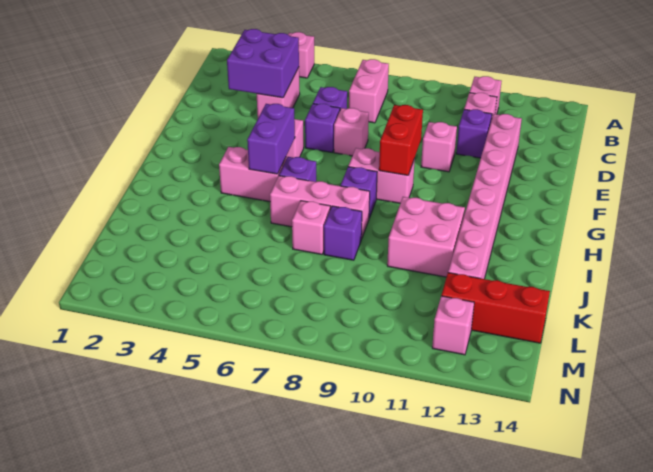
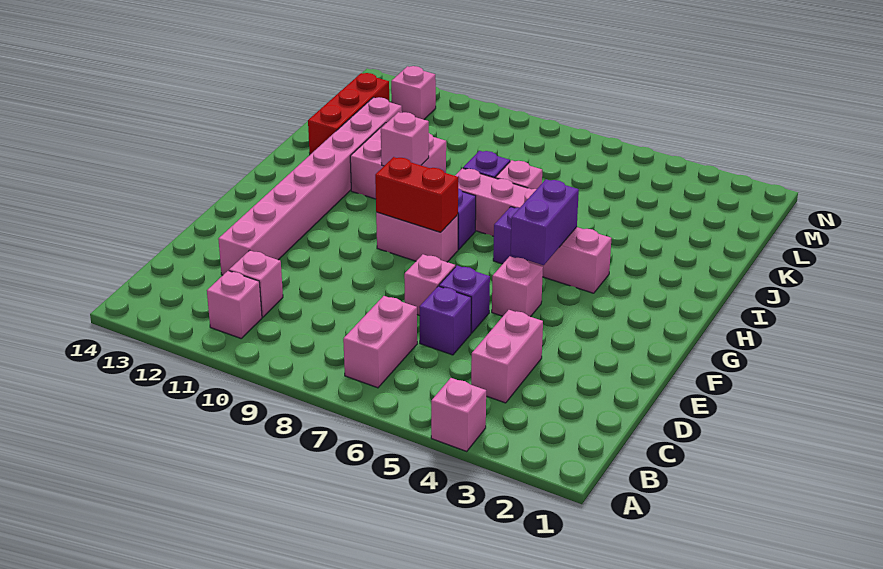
purple brick C3:D4 level 2 -> none
purple brick D11 level 1 -> none
pink brick E10 level 1 -> pink brick I10 level 2
red brick F9:G9 level 2 -> red brick G8:G9 level 2
red brick L12:L14 level 1 -> red brick J13:L13 level 1

